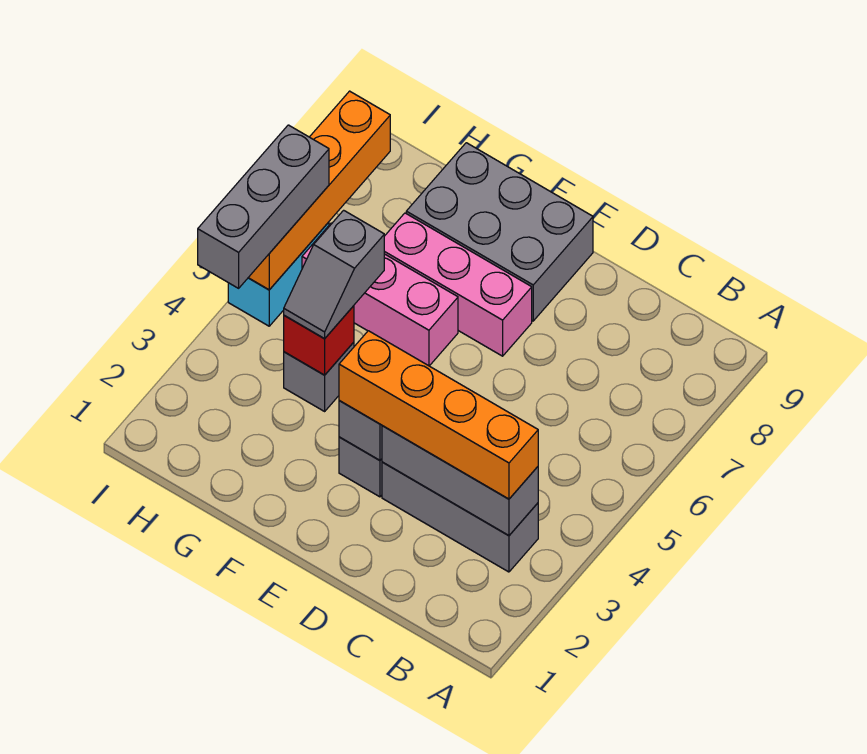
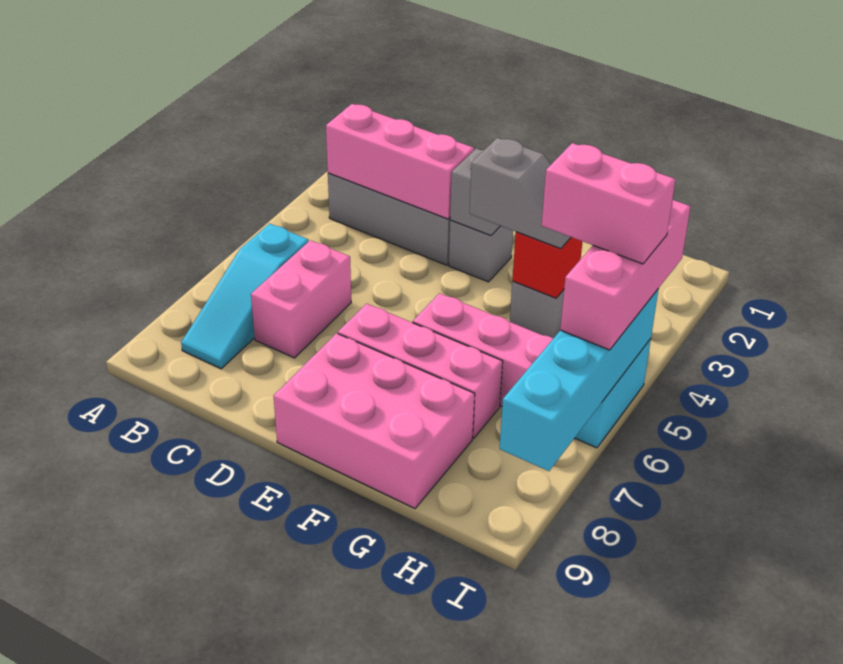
grey brick B3:D3 level 2 -> pink brick B3:D3 level 2
orange brick B3:E3 level 3 -> none
none -> cyan slope B6:B8 level 1 top 6
none -> pink brick C6:C7 level 1
grey brick E8:G9 level 1 -> pink brick E8:G9 level 1
grey slope G4:G5 level 3 top 5 -> grey slope F4:G4 level 3 top F
none -> pink brick H5:I5 level 4
grey brick I4:I6 level 3 -> pink brick I4:I6 level 3
orange brick I5:I8 level 2 -> cyan brick I5:I8 level 2

